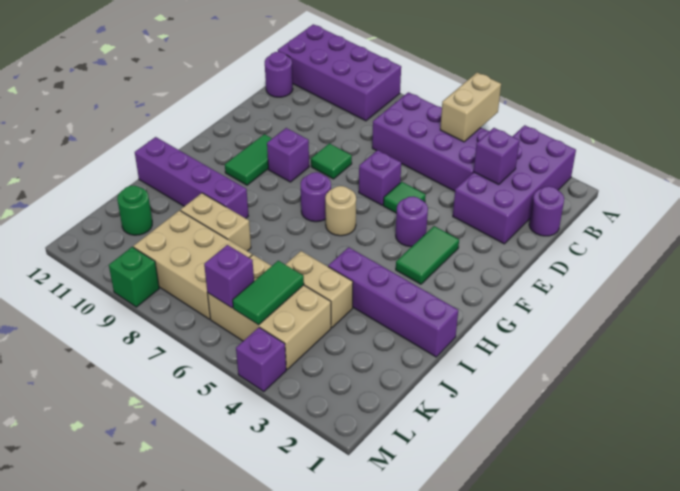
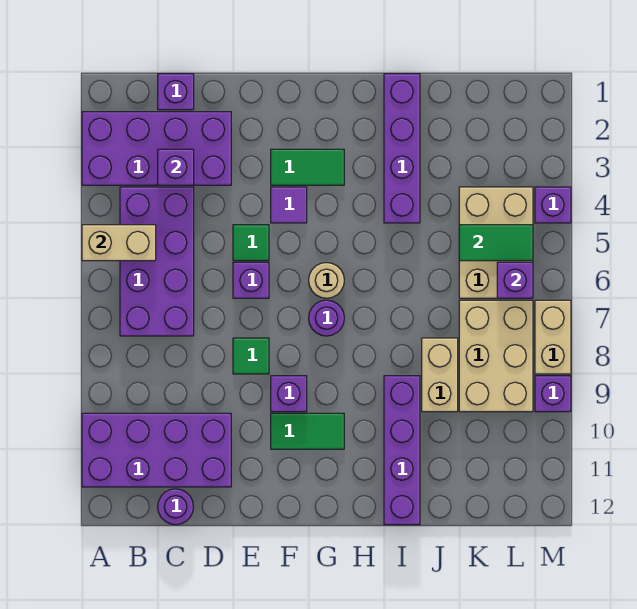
purple brick A9:B12 level 1 -> purple brick A10:D11 level 1
purple round brick C1 level 1 -> purple brick C1 level 1
purple round brick F4 level 1 -> purple tile F4 level 1
tan brick J4:J5 level 1 -> tan brick M7:M8 level 1
green round brick K11 level 1 -> none
green brick M9 level 1 -> purple brick M9 level 1

